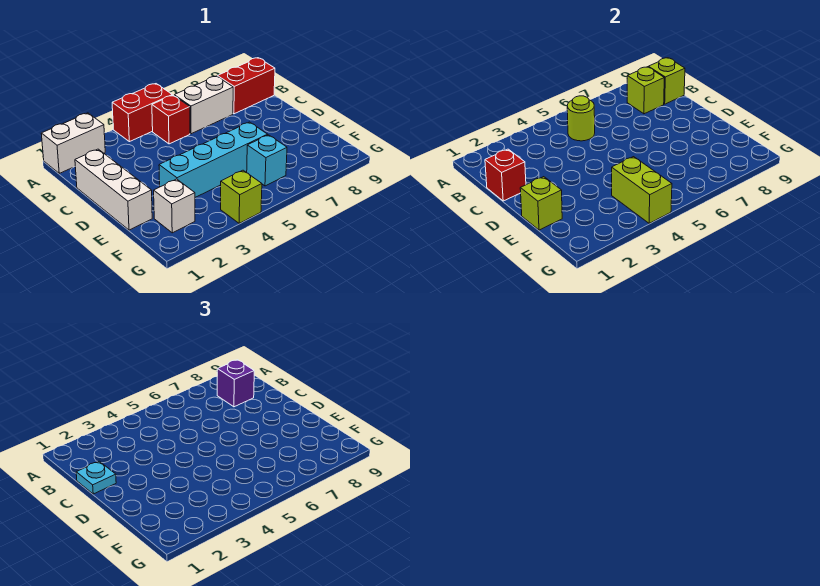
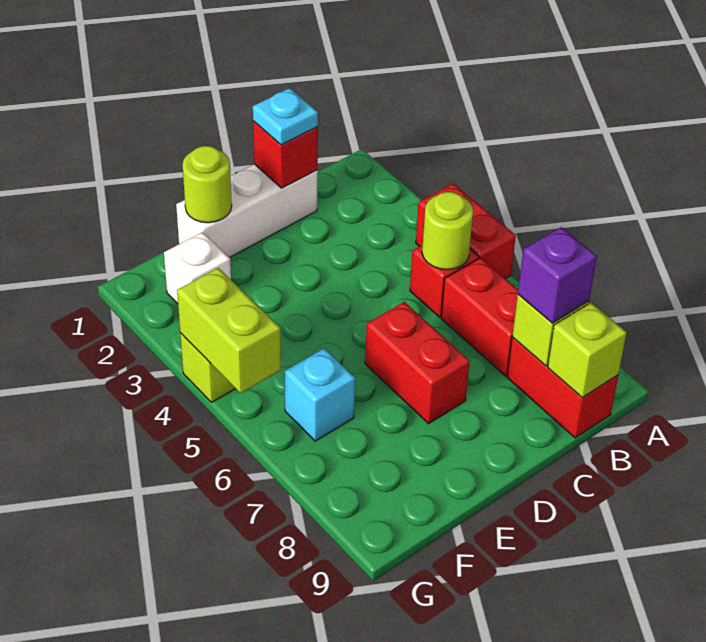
white brick A1:A2 level 1 -> none
white brick B6:B7 level 1 -> red brick B6:B7 level 1
none -> red brick D6:D7 level 1
lime brick E1 level 2 -> lime round brick E1 level 2
cyan brick E3:E6 level 1 -> none
lime brick F4:G4 level 2 -> lime brick G4:G5 level 2

